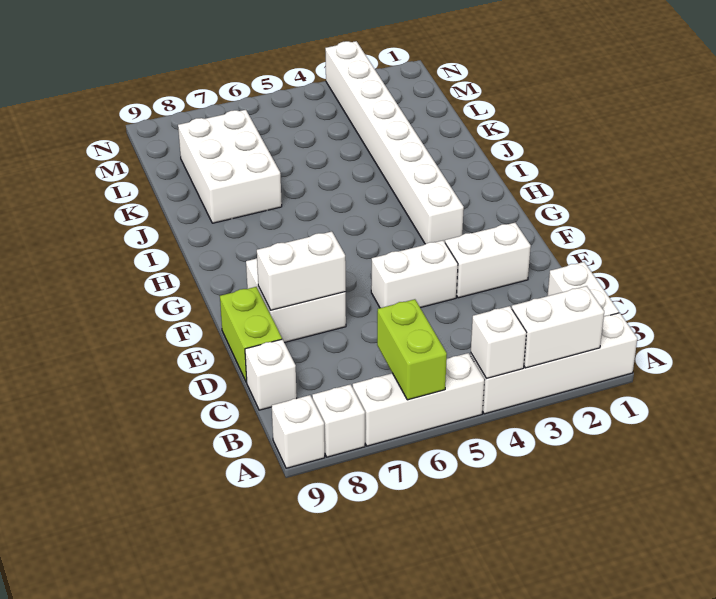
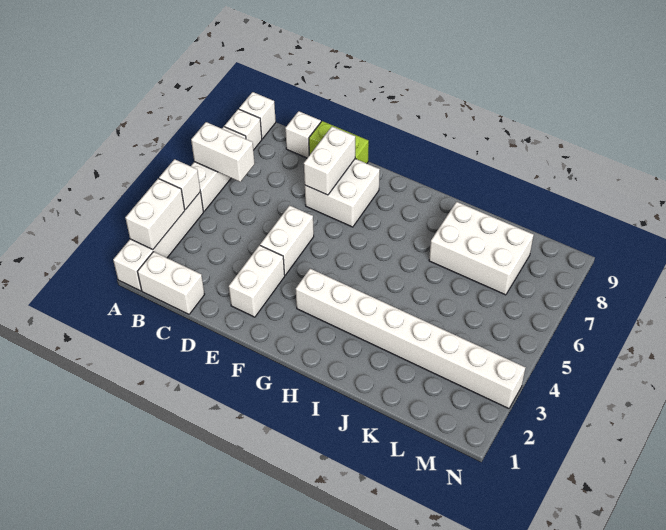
lime brick A6:B6 level 2 -> white brick A6:B6 level 2

